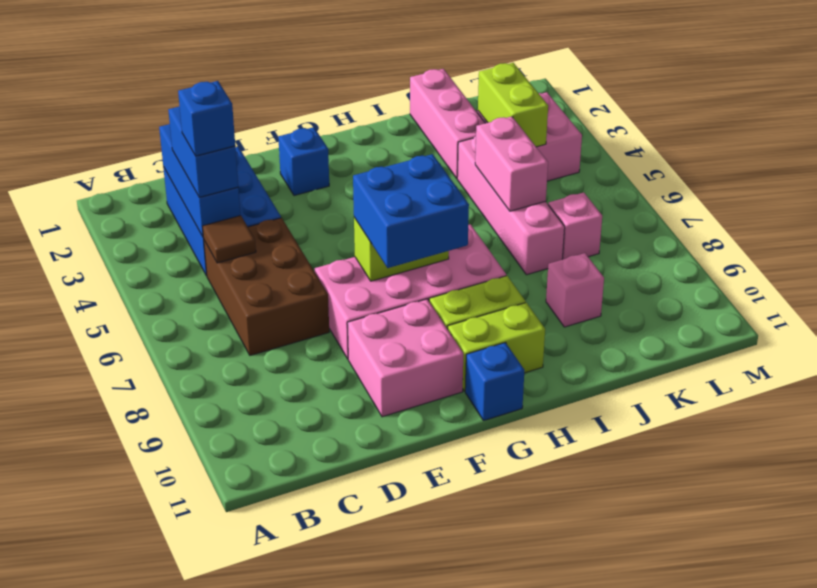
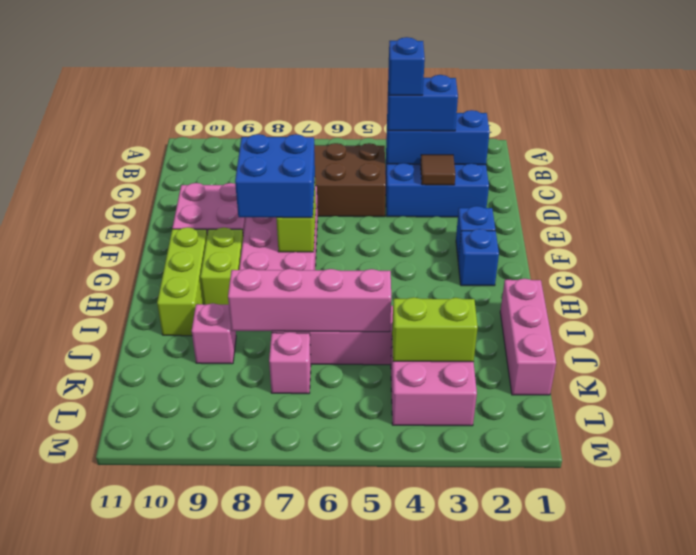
brown tile C5 level 2 -> brown tile D3 level 2
lime brick G10:H10 level 1 -> lime brick G10:I10 level 1
blue brick G11 level 1 -> blue brick G2 level 1
pink brick J1:J3 level 1 -> pink brick I1:K1 level 1
pink brick J5:J6 level 2 -> pink brick J5:J8 level 2

